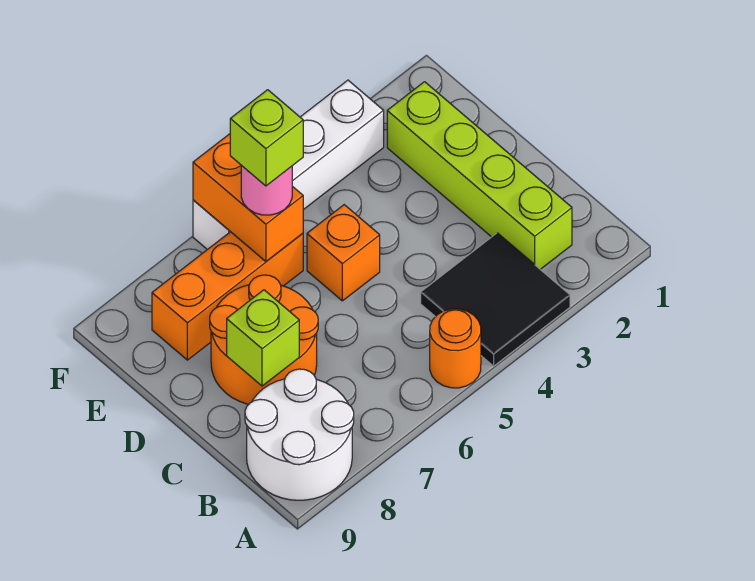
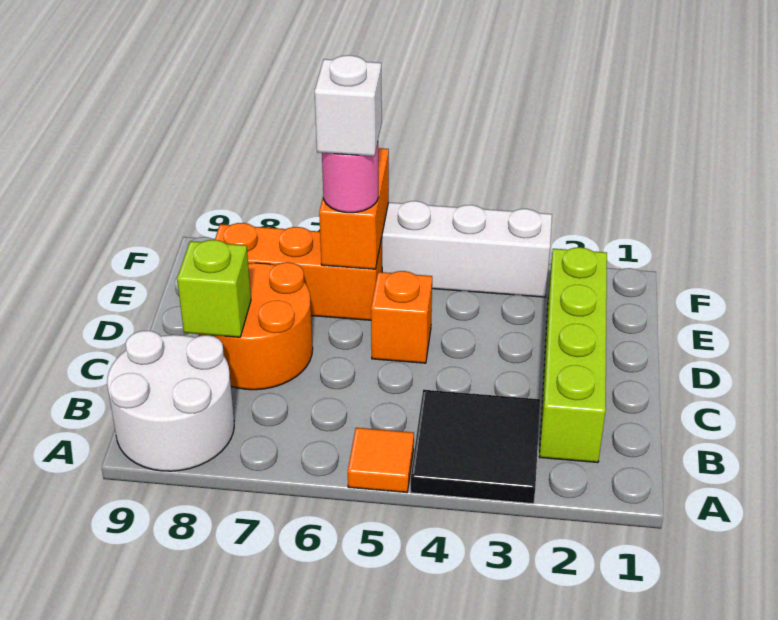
orange round brick A5 level 1 -> orange tile A5 level 1
lime brick E6 level 4 -> white brick E6 level 4

